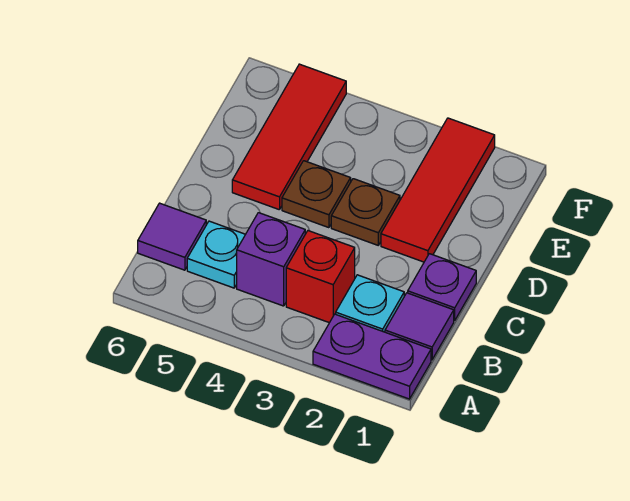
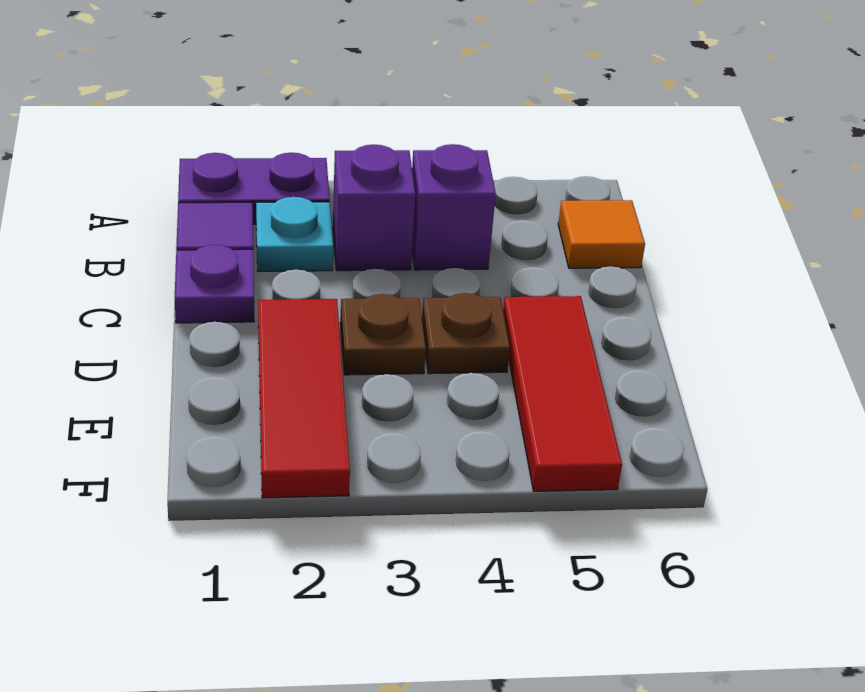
red brick B3 level 1 -> purple brick B3 level 1
cyan plate B5 level 1 -> none
purple tile B6 level 1 -> orange tile B6 level 1

